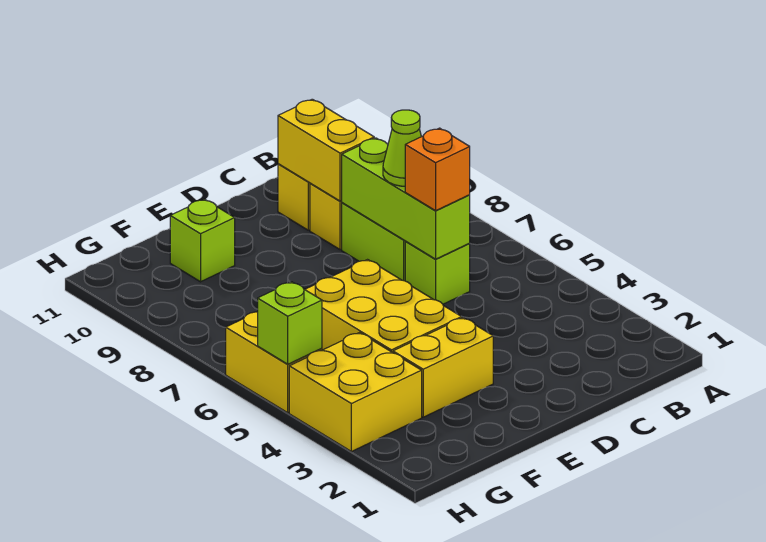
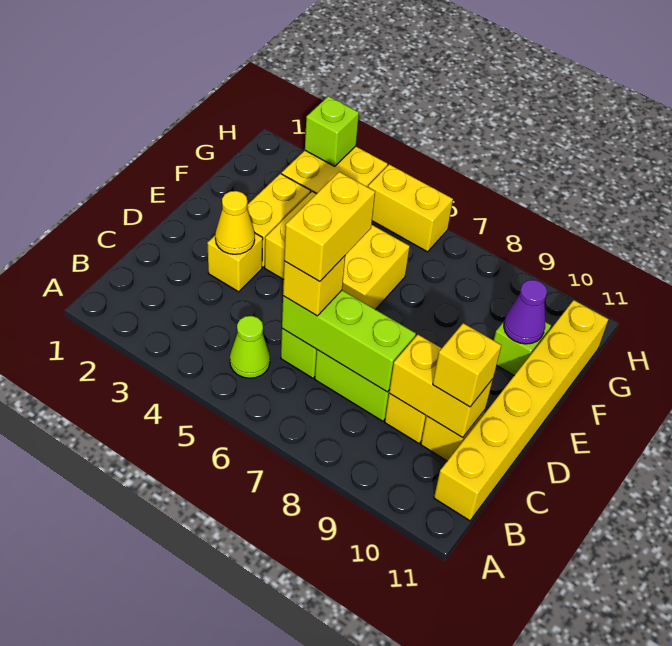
none -> yellow brick B11:G11 level 1
orange brick C6 level 3 -> yellow brick C6 level 3
none -> yellow brick C6:D6 level 4
lime cone C7 level 3 -> lime cone B5 level 1
none -> yellow brick C10 level 3
none -> yellow brick D3 level 1
none -> yellow cone D3 level 2
none -> purple cone F10 level 2
lime brick H5 level 2 -> lime brick H3 level 2

